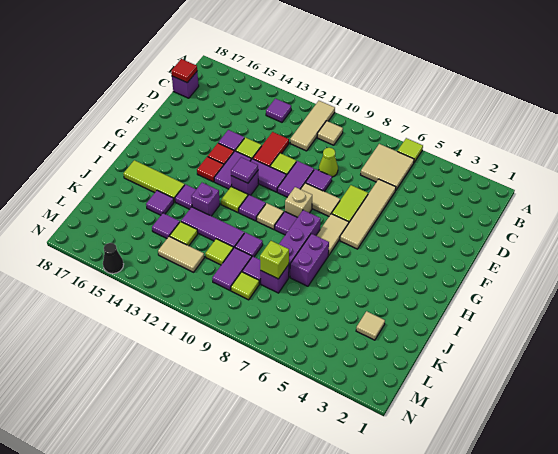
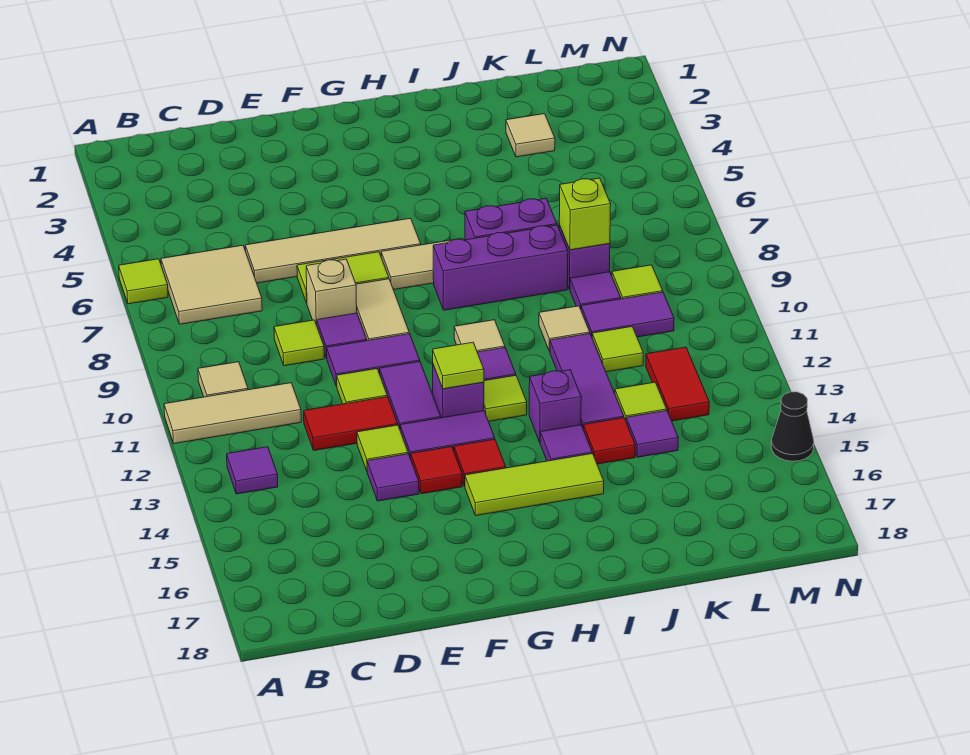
purple brick C18 level 1 -> none
red tile C18 level 2 -> red tile J14 level 1
lime cone D9 level 1 -> lime tile D9 level 1
tan brick G9 level 1 -> tan brick E8 level 1
purple tile G12 level 2 -> lime tile G12 level 2
purple tile H9 level 1 -> none
lime tile I15:I17 level 1 -> lime tile G15:I15 level 1
purple tile J10 level 1 -> tan tile J10 level 1
purple tile J15 level 1 -> none
tan tile L12:L13 level 1 -> red tile L12:L13 level 1

